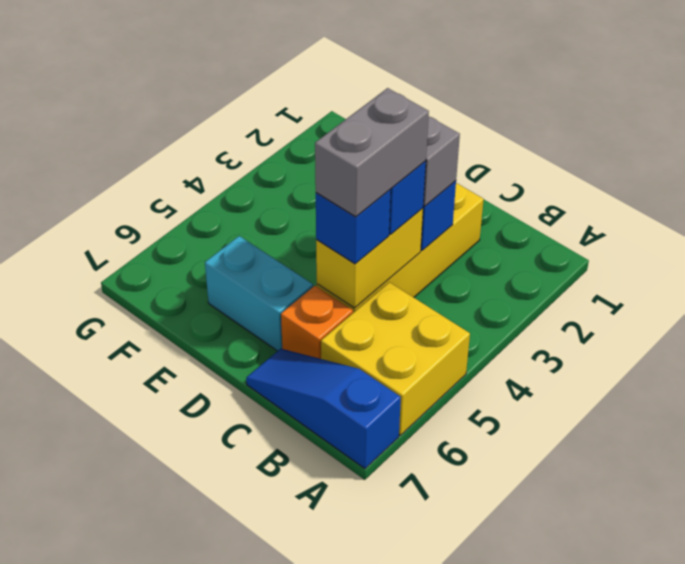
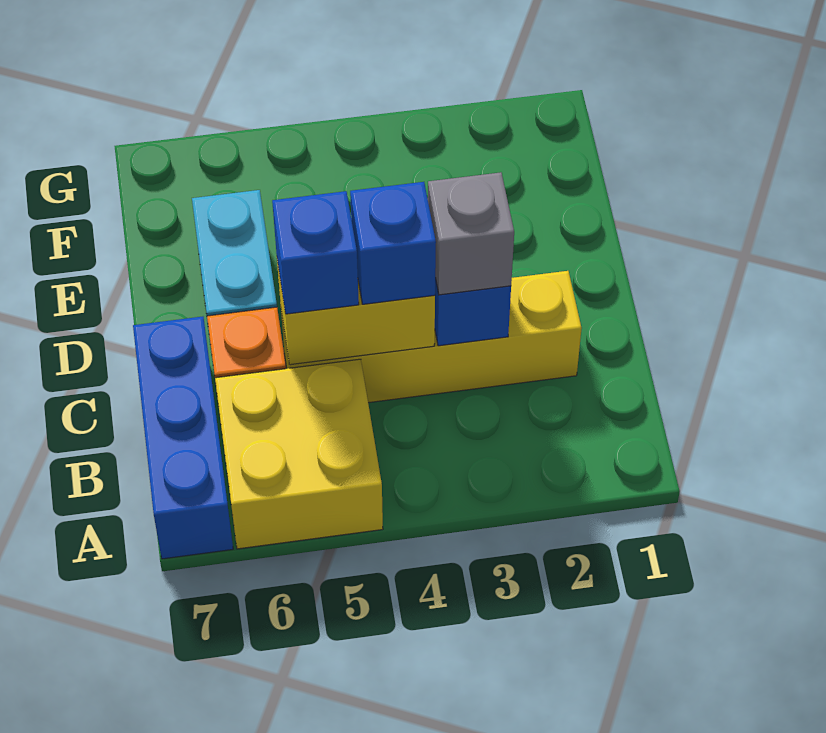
blue slope A7:C7 level 1 top A -> blue brick A7:C7 level 1
grey brick C4:C5 level 4 -> none

